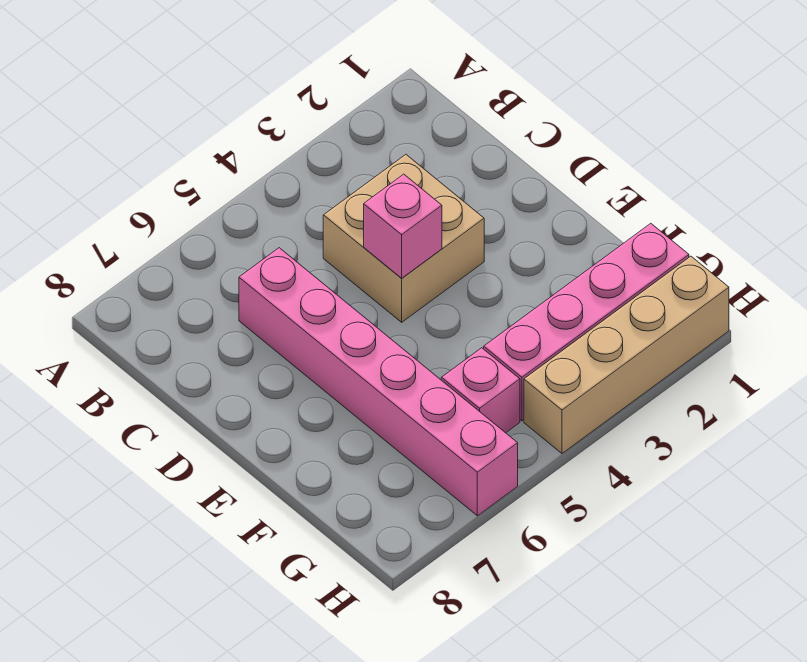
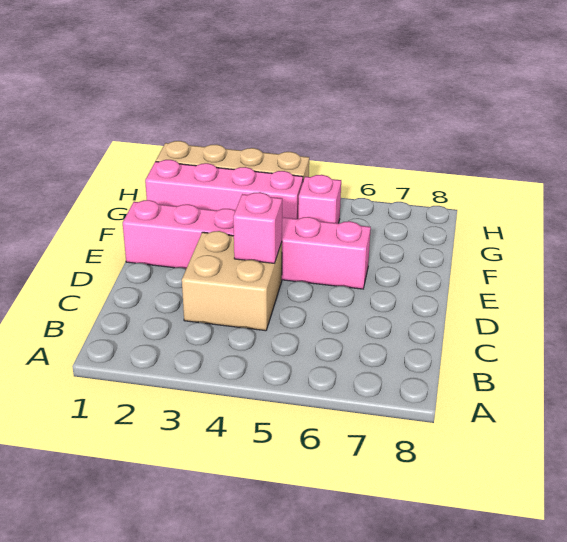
pink brick C6:H6 level 1 -> pink brick E1:E6 level 1

